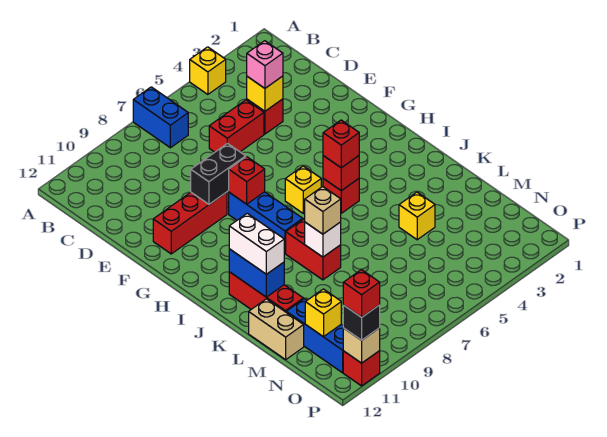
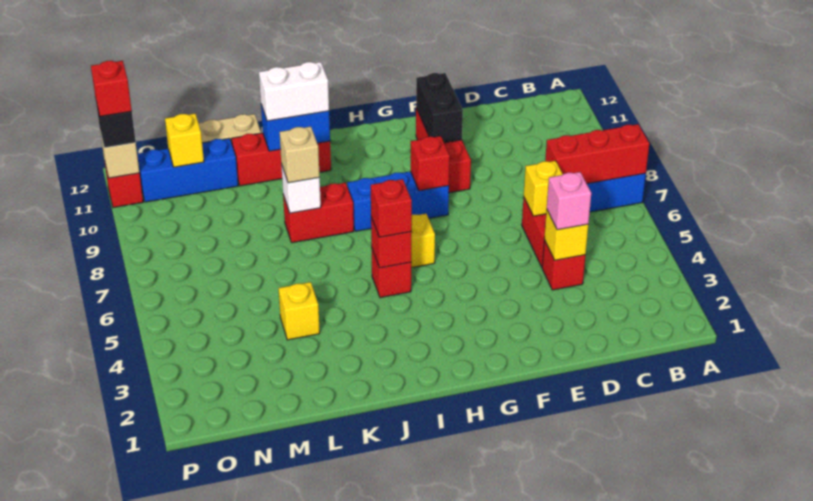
yellow brick A4 level 1 -> yellow brick D6 level 2
none -> red brick A7:C7 level 2
black brick F8:F9 level 2 -> black brick F10:F11 level 2

